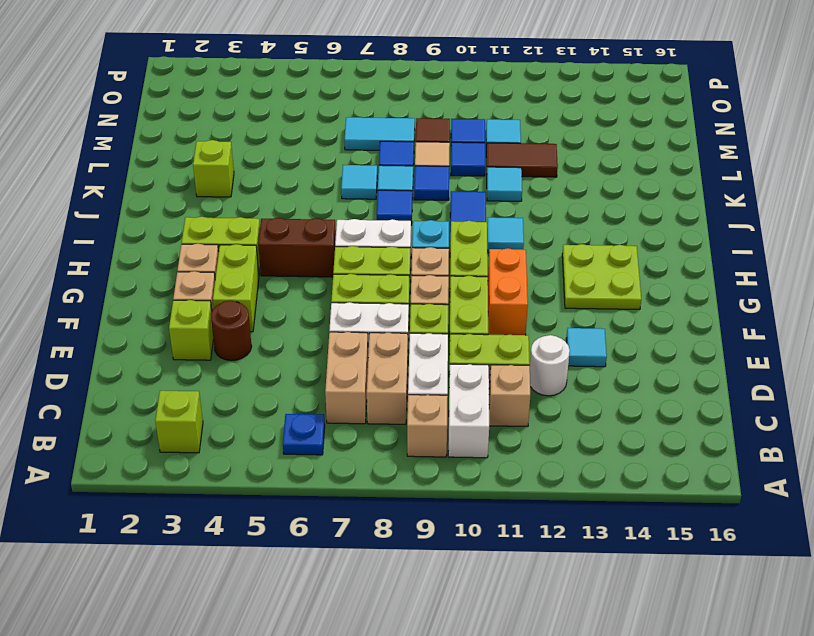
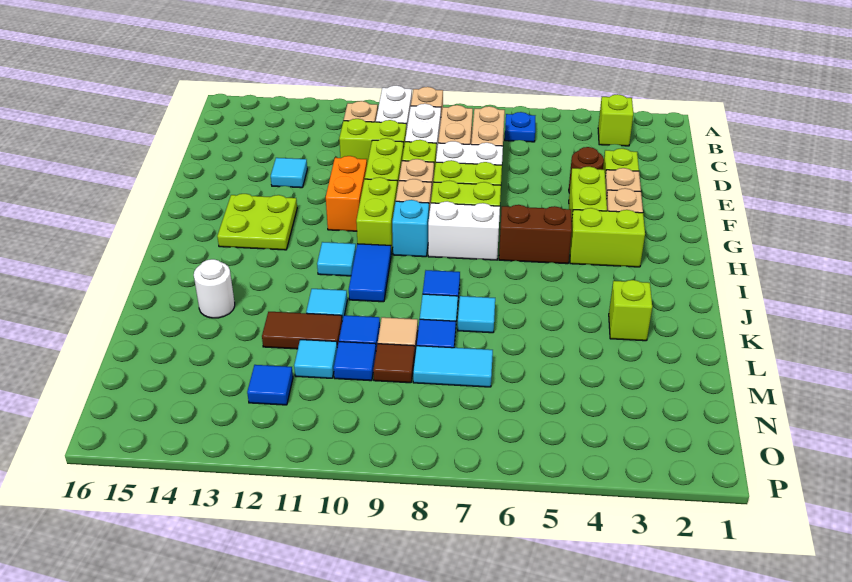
white round brick D12 level 1 -> white round brick K14 level 1
blue tile K9 level 1 -> blue tile N12 level 1

